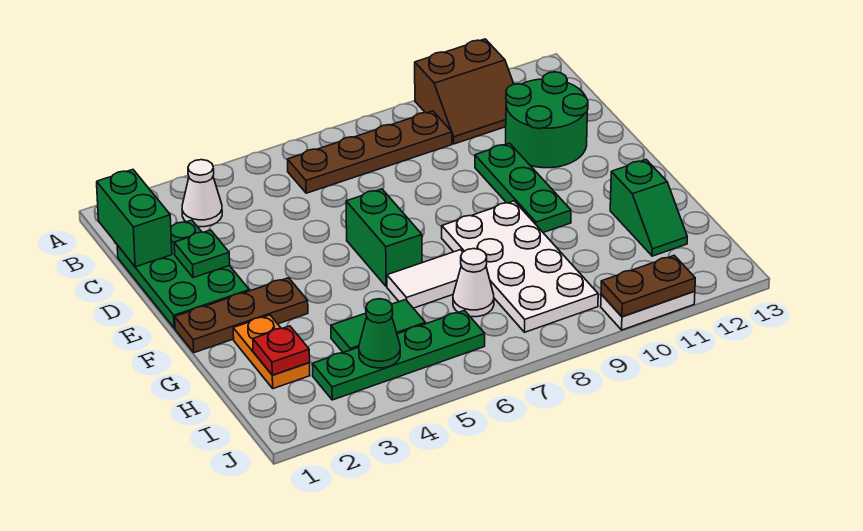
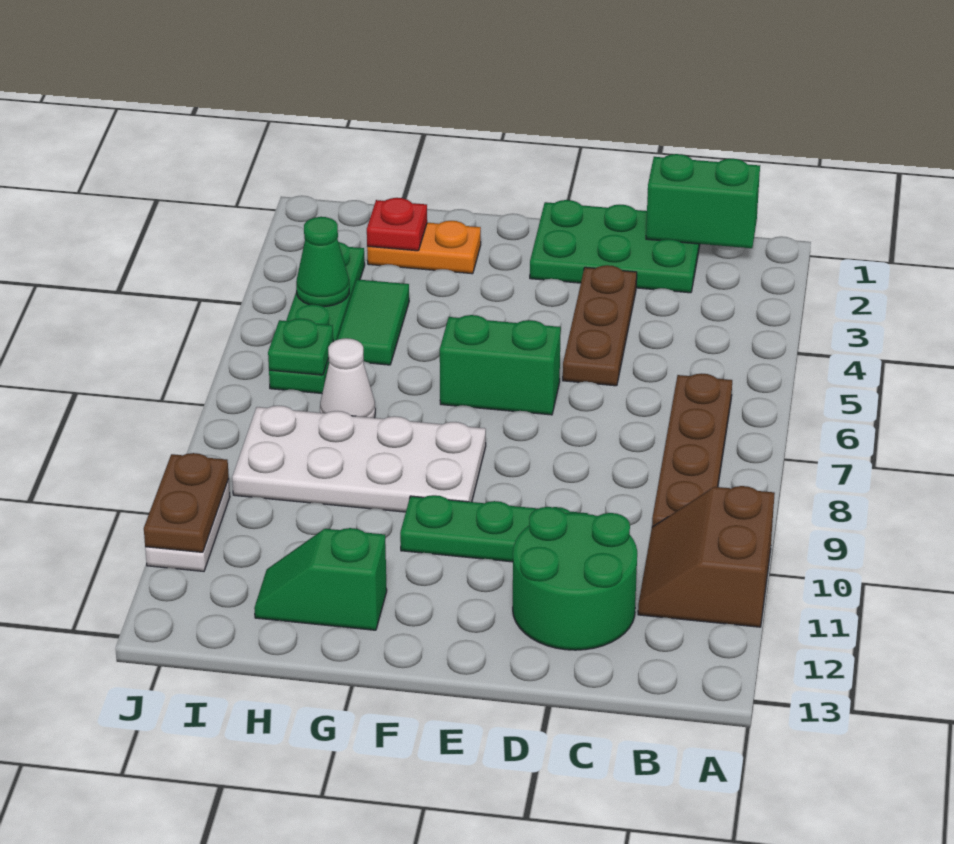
white cone B3 level 1 -> none
green plate D2 level 2 -> green plate I6 level 2
brown plate F1:F3 level 1 -> brown plate D3:D5 level 1
white tile G6:G7 level 1 -> none

